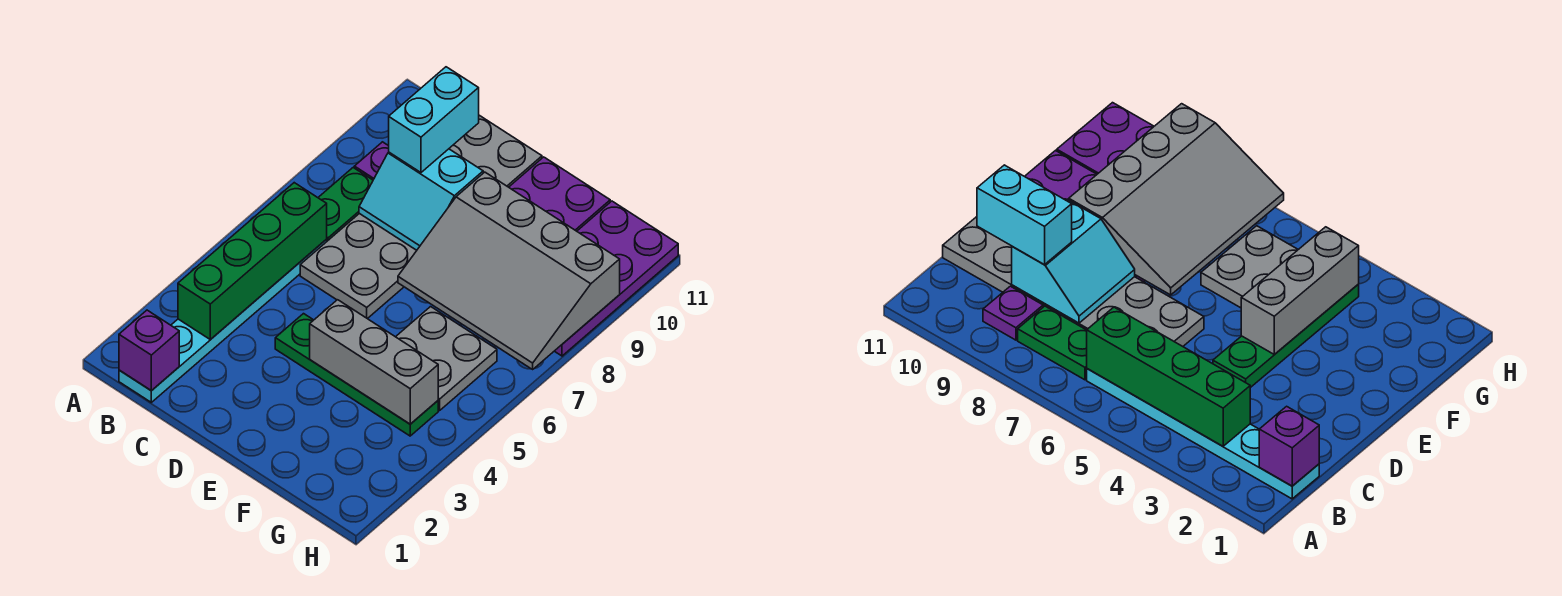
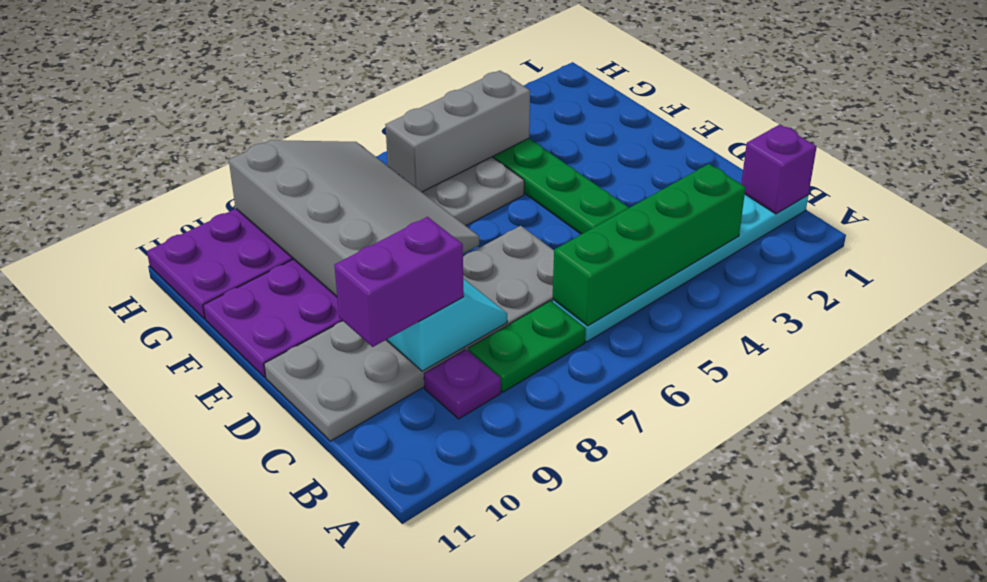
cyan brick C9:C10 level 3 -> purple brick C9:C10 level 3
grey brick E4:G4 level 2 -> grey brick G4:G6 level 2

